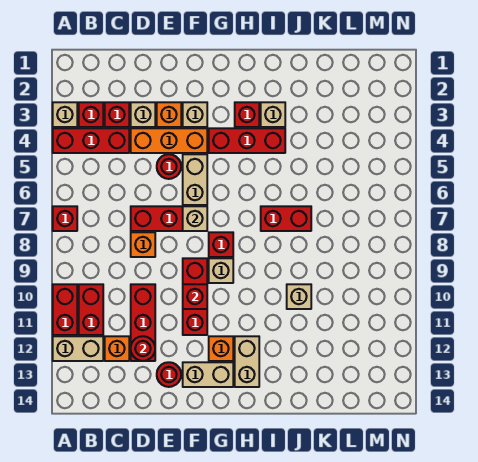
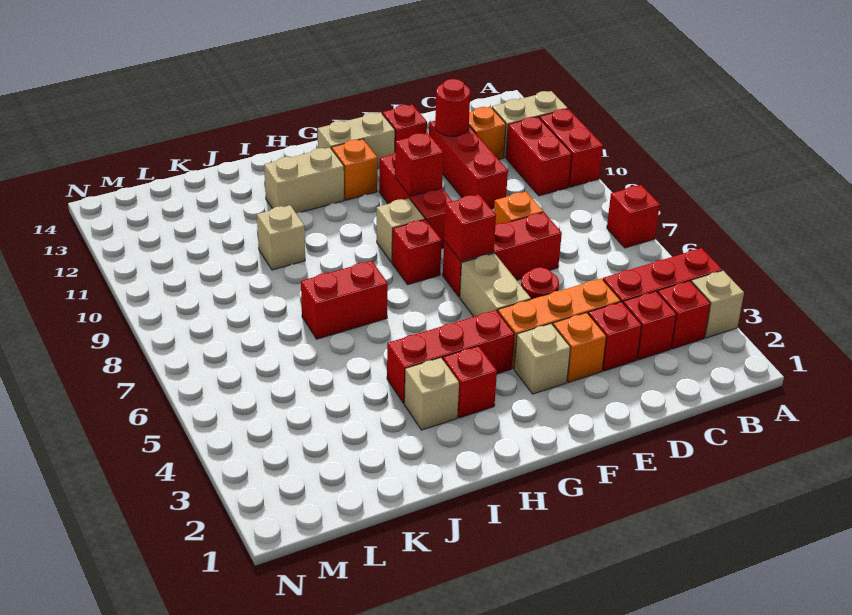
tan brick D3 level 1 -> red brick D3 level 1
red round brick E13 level 1 -> red brick E13 level 1
tan brick F7 level 2 -> red brick F7 level 2
tan brick H12:H13 level 1 -> tan brick H12:I12 level 1

